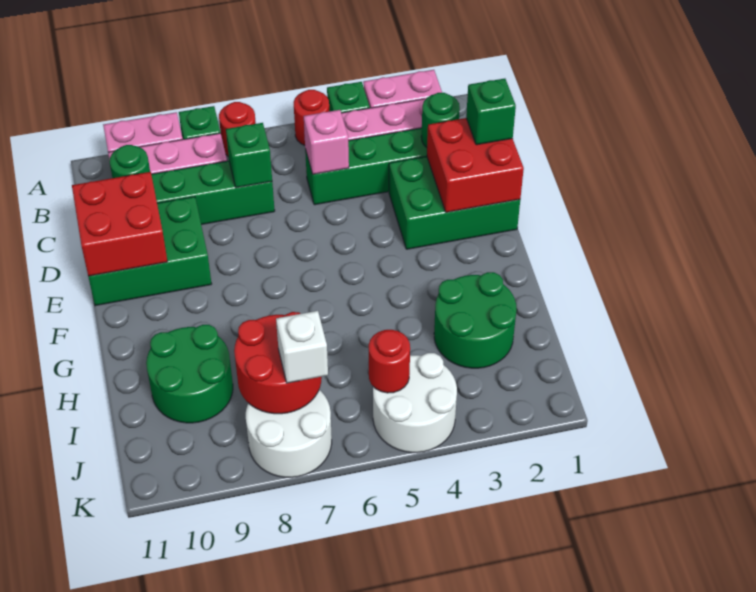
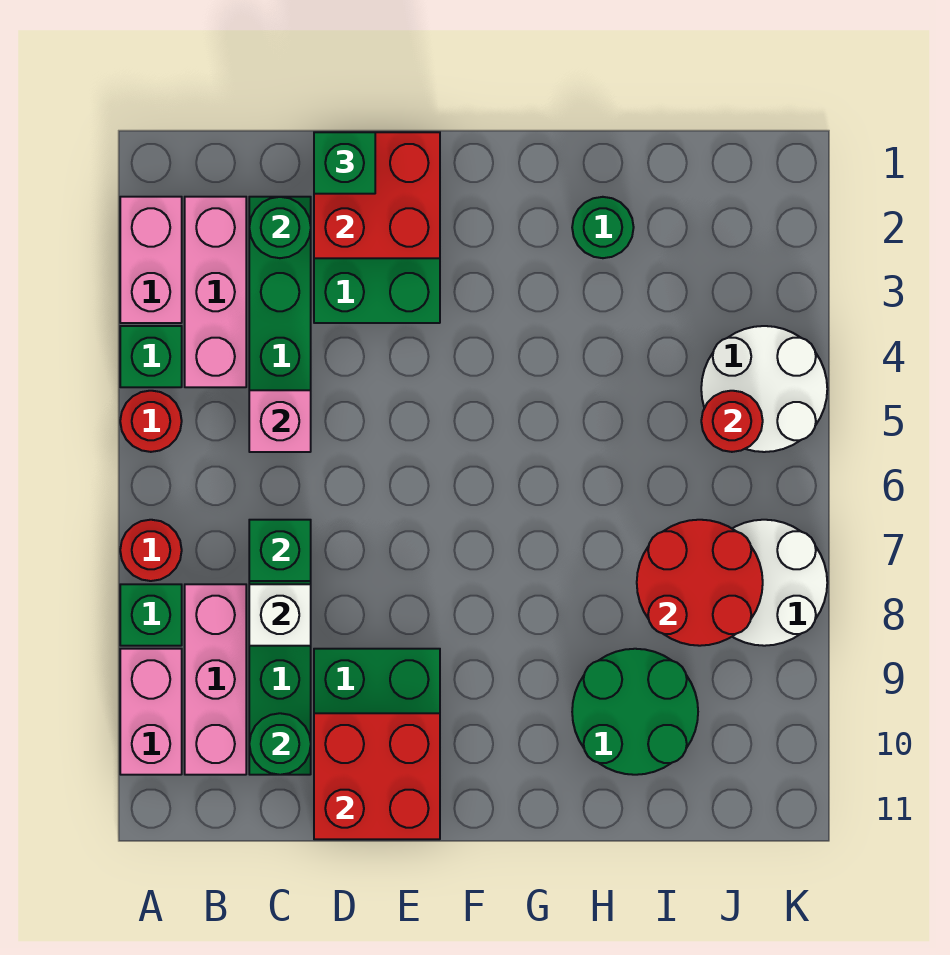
green round brick H2:I3 level 1 -> green round brick H2 level 1
white brick J7 level 3 -> white brick C8 level 2

